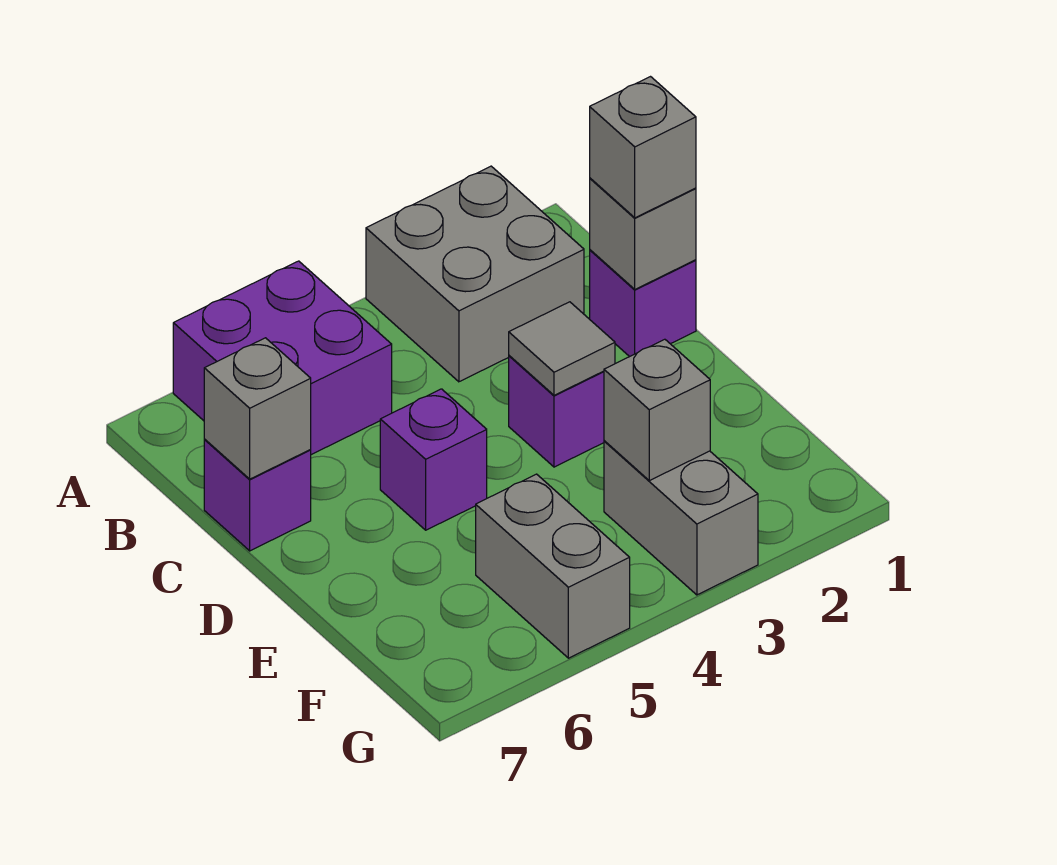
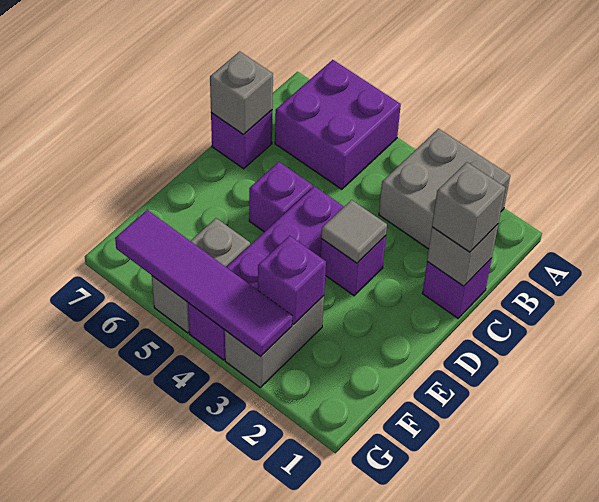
none -> purple brick D4:G4 level 1
grey brick F3 level 2 -> purple brick F3 level 2
none -> purple tile G3:G6 level 2

